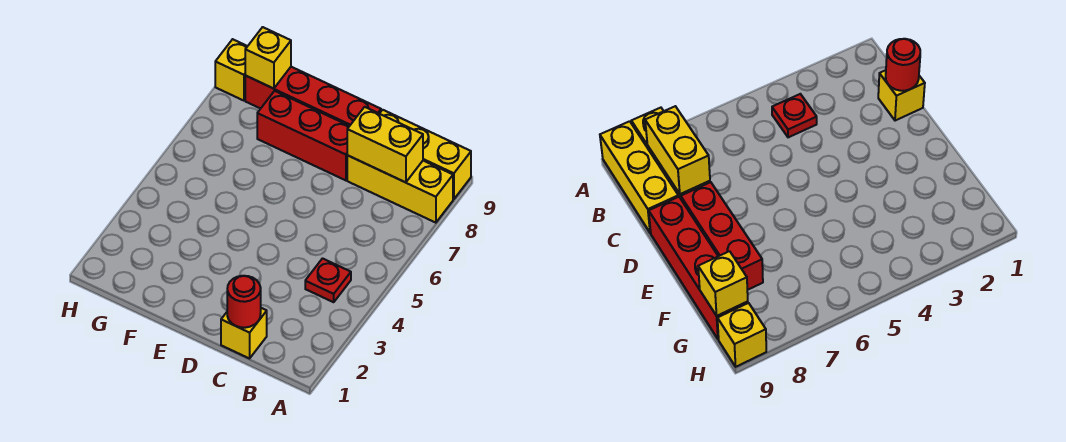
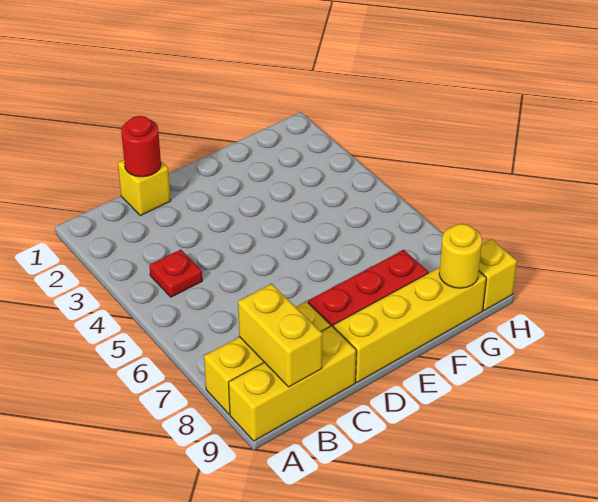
yellow brick B8:C8 level 2 -> yellow brick B8:B9 level 2
red brick D9:G9 level 1 -> yellow brick D9:G9 level 1
yellow brick G9 level 2 -> yellow round brick G9 level 2

